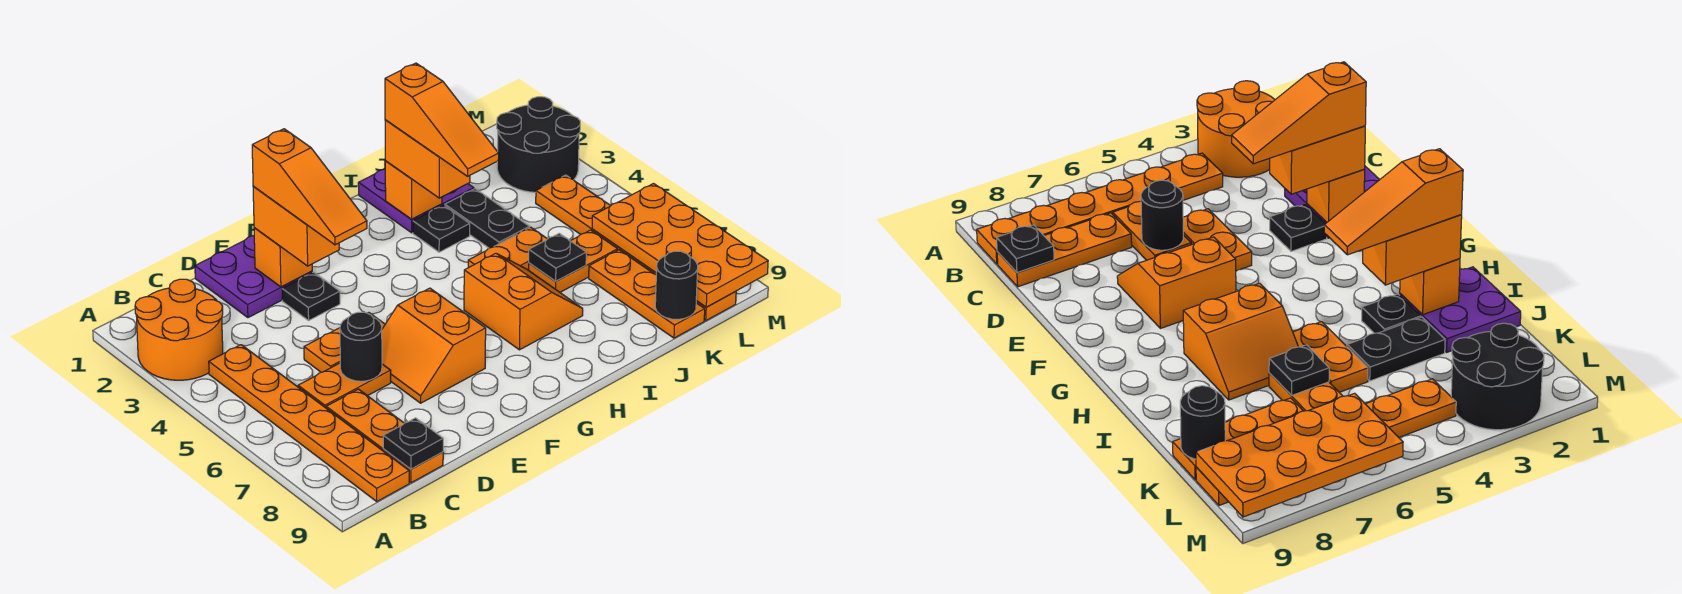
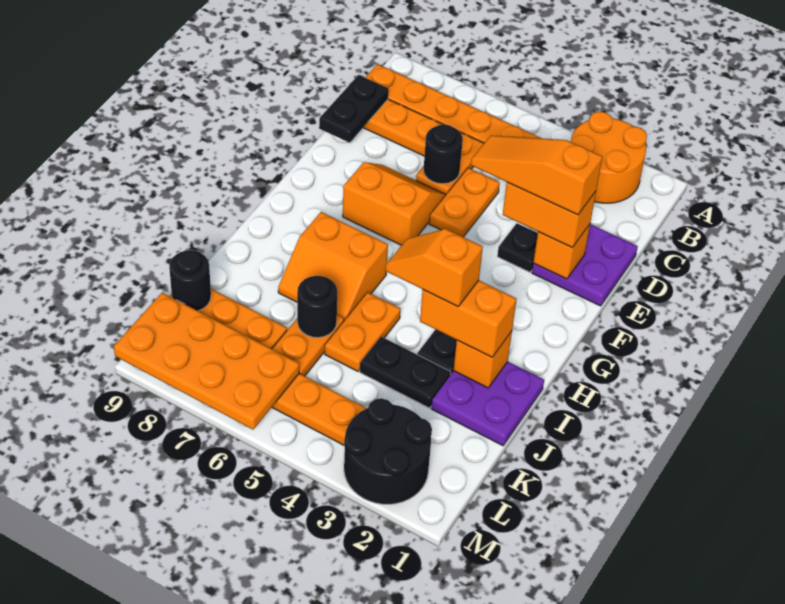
black plate C9 level 2 -> black plate C9:D9 level 2
orange slope I2:I4 level 4 top 2 -> orange slope I3:I4 level 4 top 3
black plate J6 level 2 -> black round brick J6 level 2

